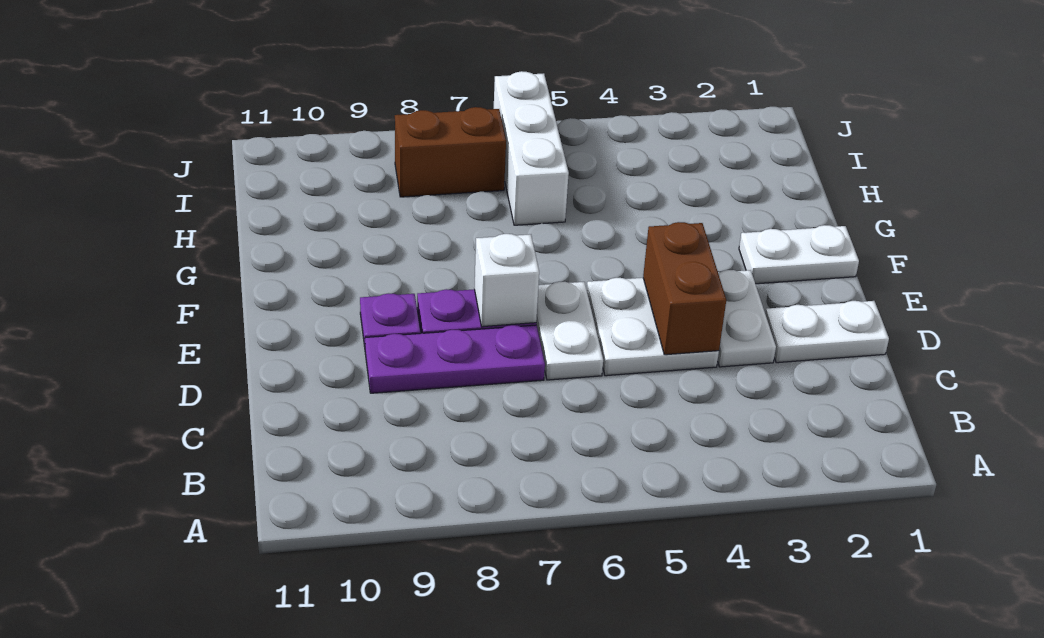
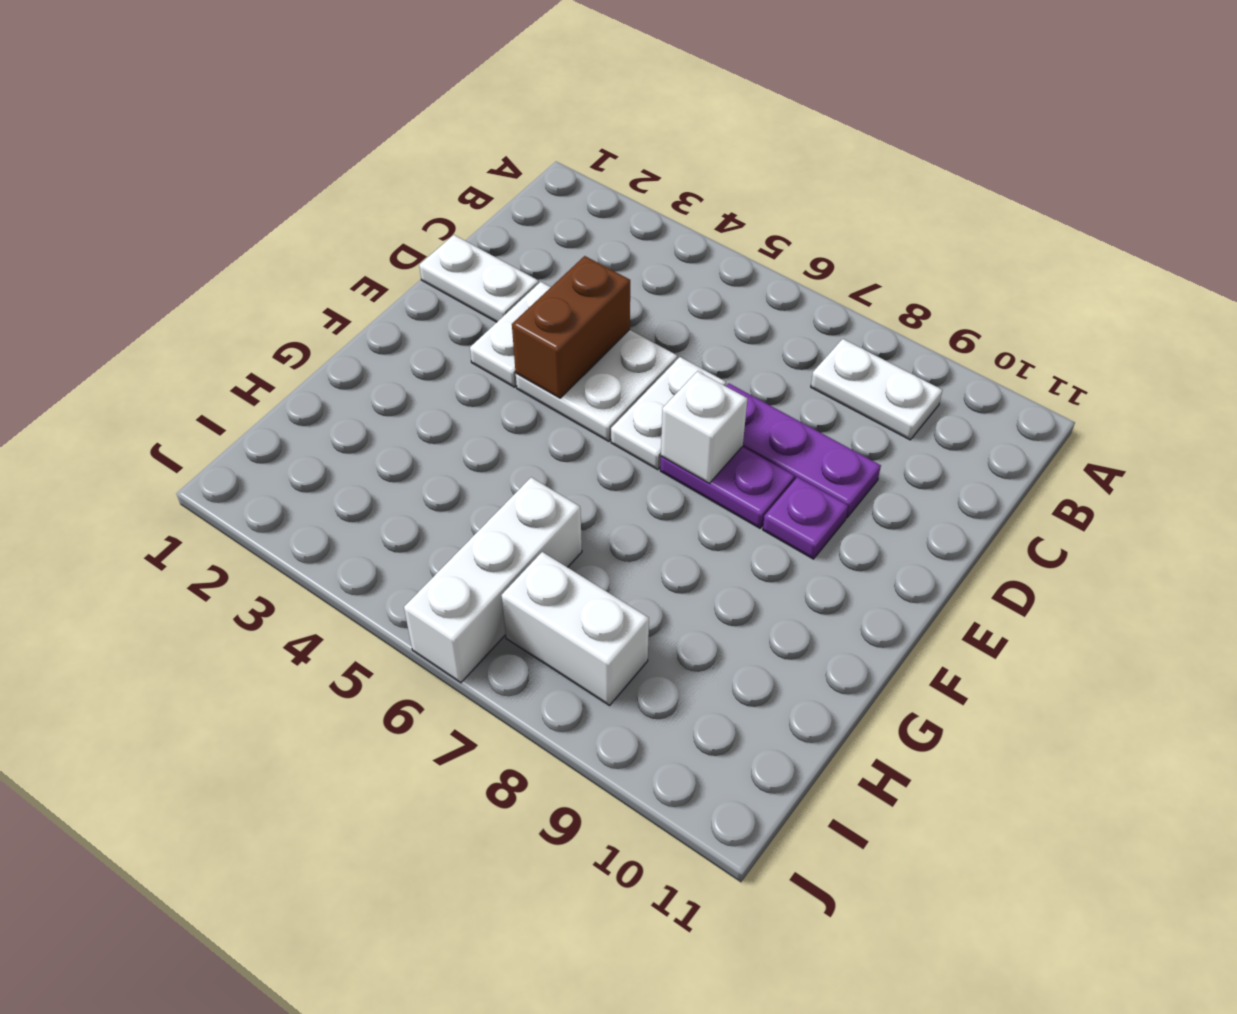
white plate F1:F2 level 1 -> white plate B8:B9 level 1
brown brick I7:I8 level 1 -> white brick I7:I8 level 1

